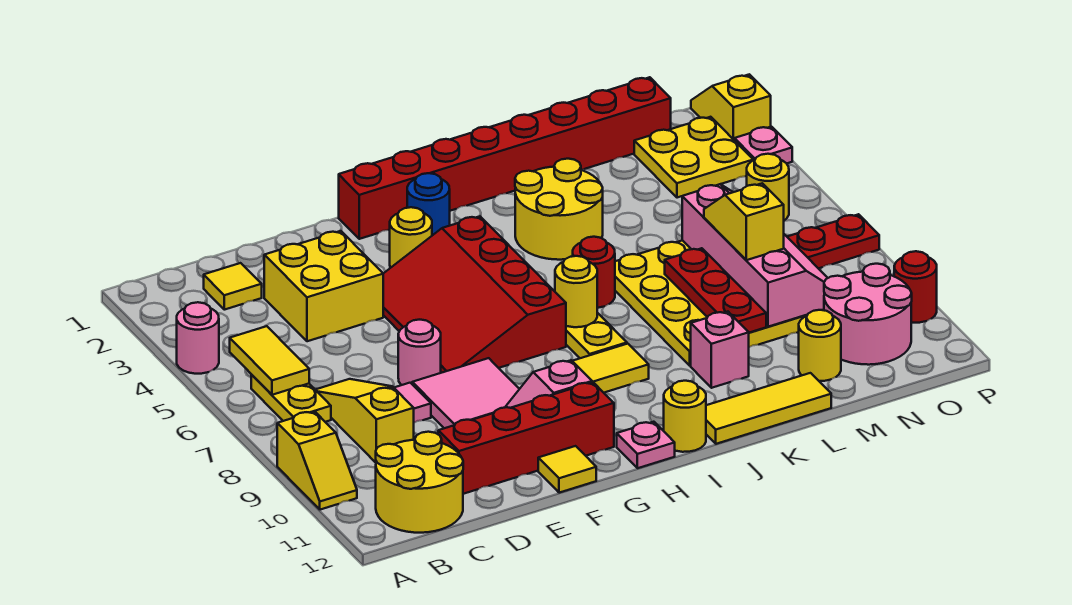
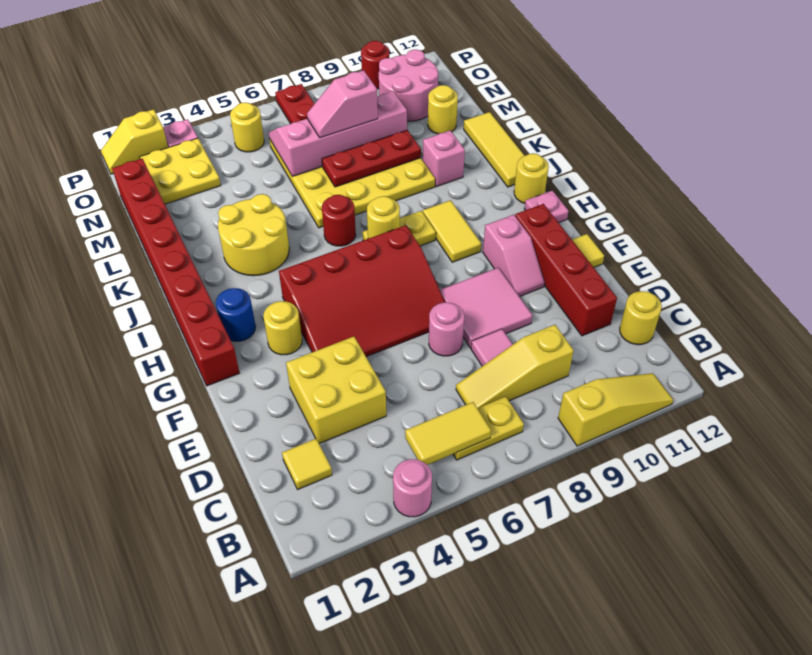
yellow slope A9:A10 level 1 top 9 -> yellow slope A9:A11 level 1 top 9
yellow round brick B11:C12 level 1 -> yellow round brick C12 level 1
yellow slope M7:M8 level 3 top 8 -> pink slope M7:M8 level 3 top 8

